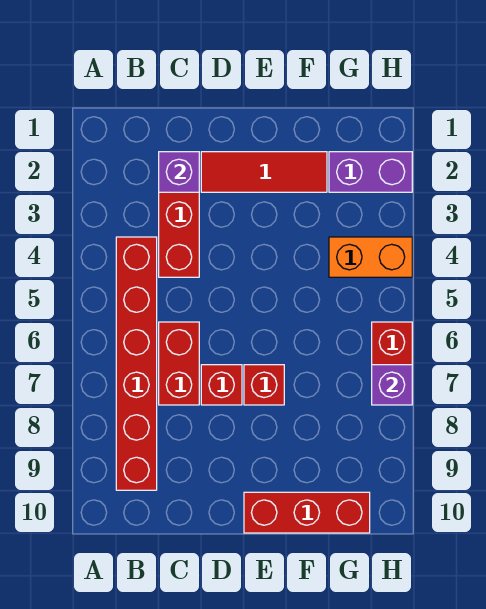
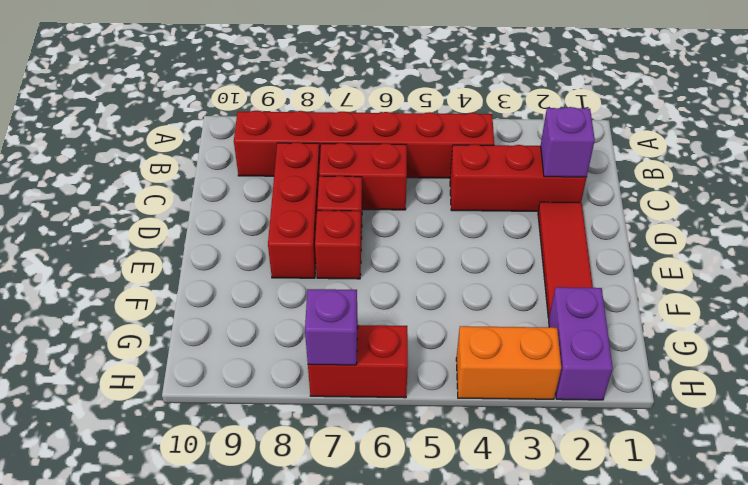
red brick E10:G10 level 1 -> red brick C8:E8 level 1
orange brick G4:H4 level 1 -> orange brick H3:H4 level 1

